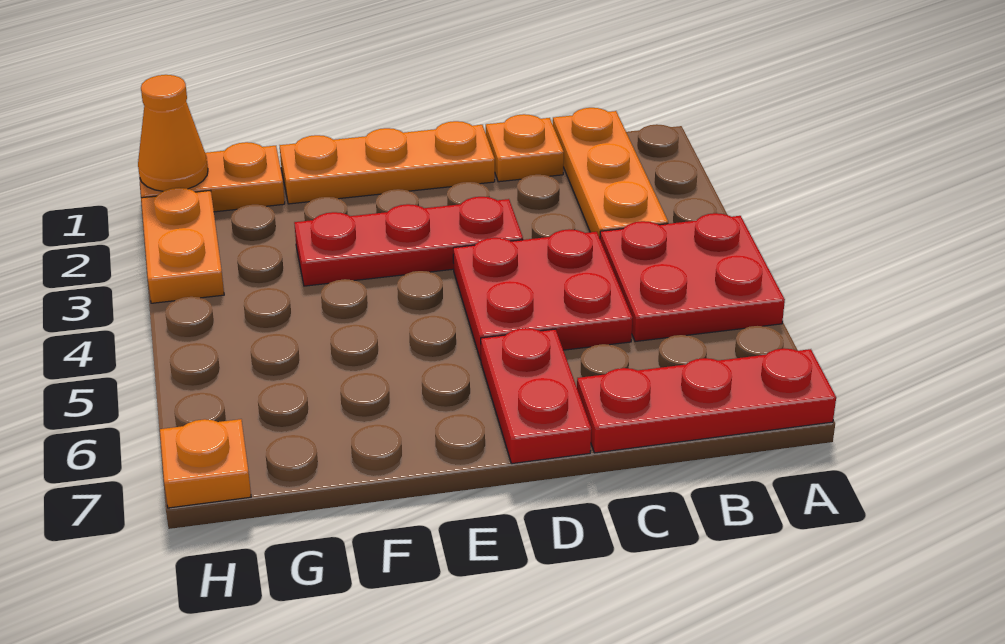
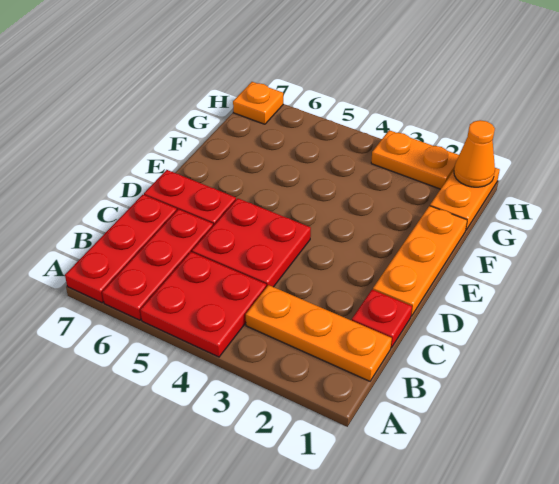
orange plate C1 level 1 -> red plate C1 level 1
red plate D3:F3 level 1 -> red plate A6:C6 level 1

